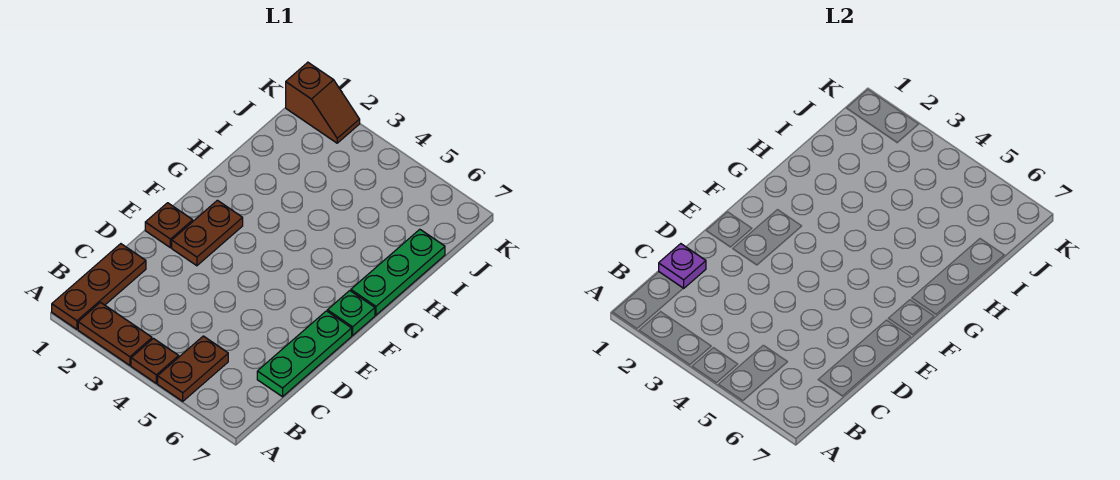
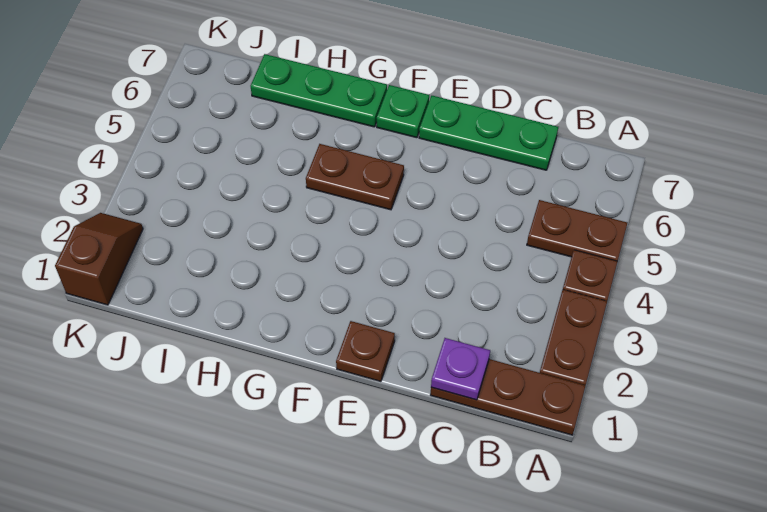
brown plate E2:F2 level 1 -> brown plate F5:G5 level 1

